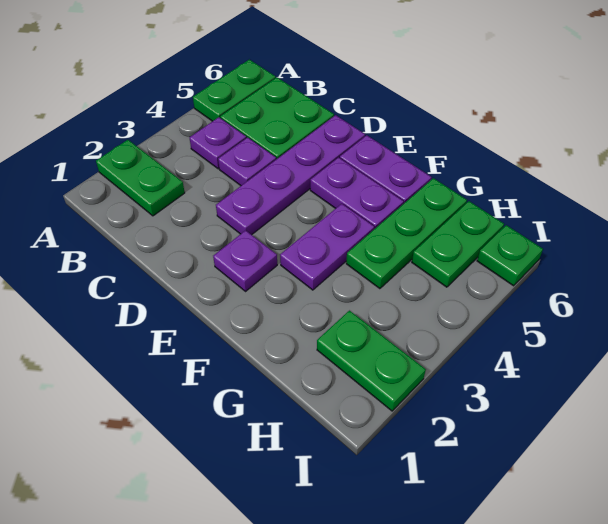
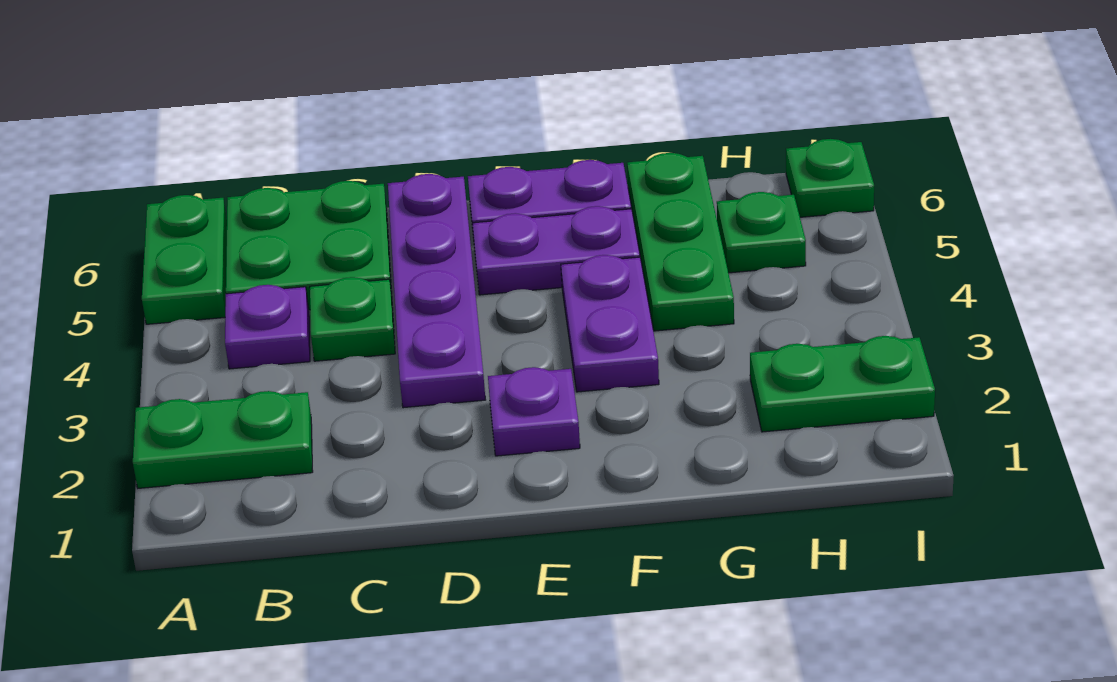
purple plate C4 level 1 -> green plate C4 level 1
green plate H5:H6 level 1 -> green plate H5 level 1

